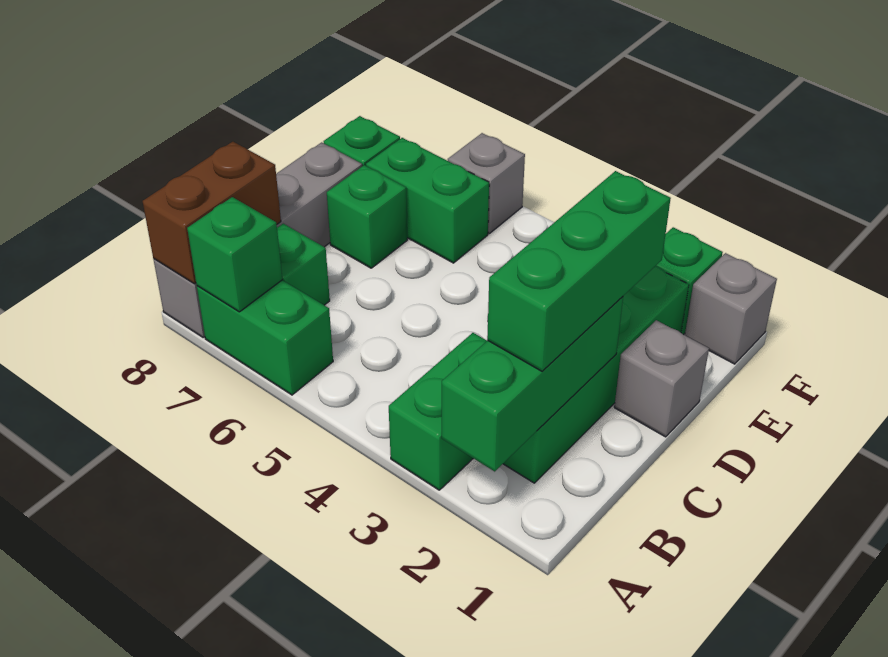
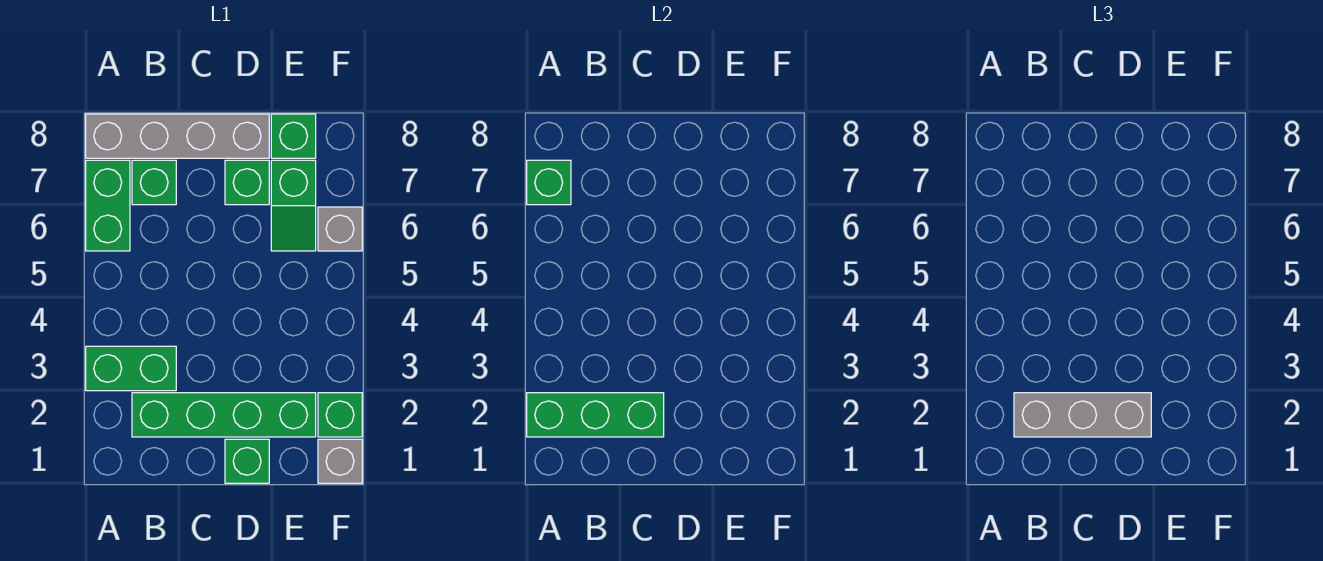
brown brick A8:B8 level 2 -> none
green brick B2:D2 level 3 -> grey brick B2:D2 level 3
grey brick D1 level 1 -> green brick D1 level 1
green brick E6:E7 level 1 -> green slope E6:E7 level 1 top 7

